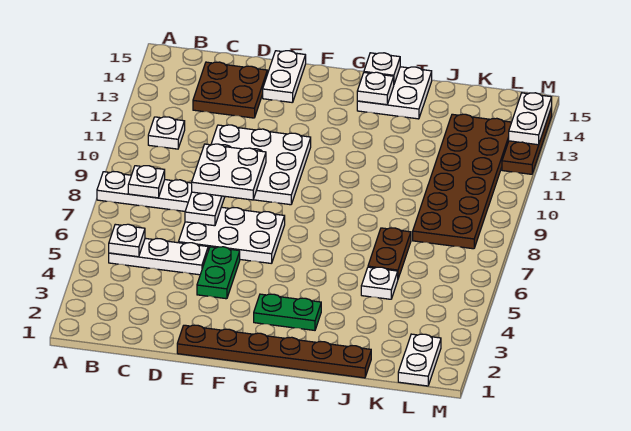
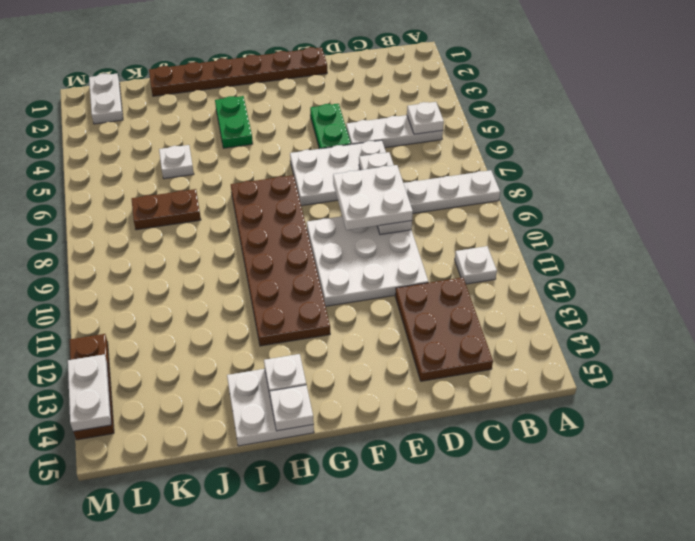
white plate B8 level 2 -> none
brown plate C13:D14 level 1 -> brown plate C12:D14 level 1
white plate E14:E15 level 1 -> none
green plate G3:H3 level 1 -> green plate H3:H4 level 1
brown plate J6:J7 level 1 -> brown plate J7:K7 level 1
brown plate K8:L13 level 1 -> brown plate G7:H12 level 1

